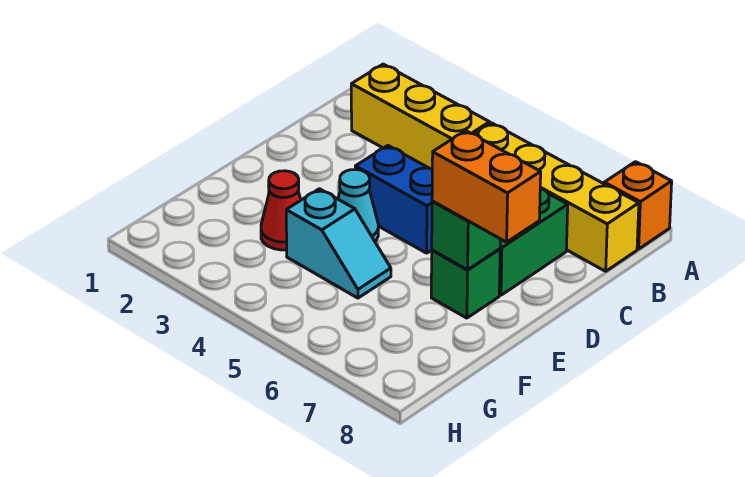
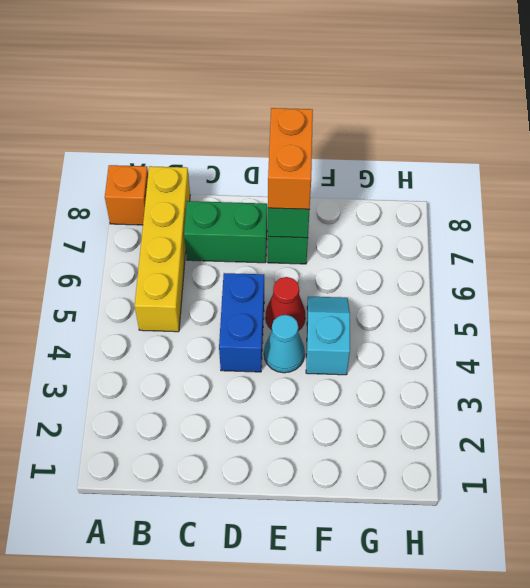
yellow brick B2:B4 level 1 -> none
red cone F3 level 1 -> red cone E5 level 1

